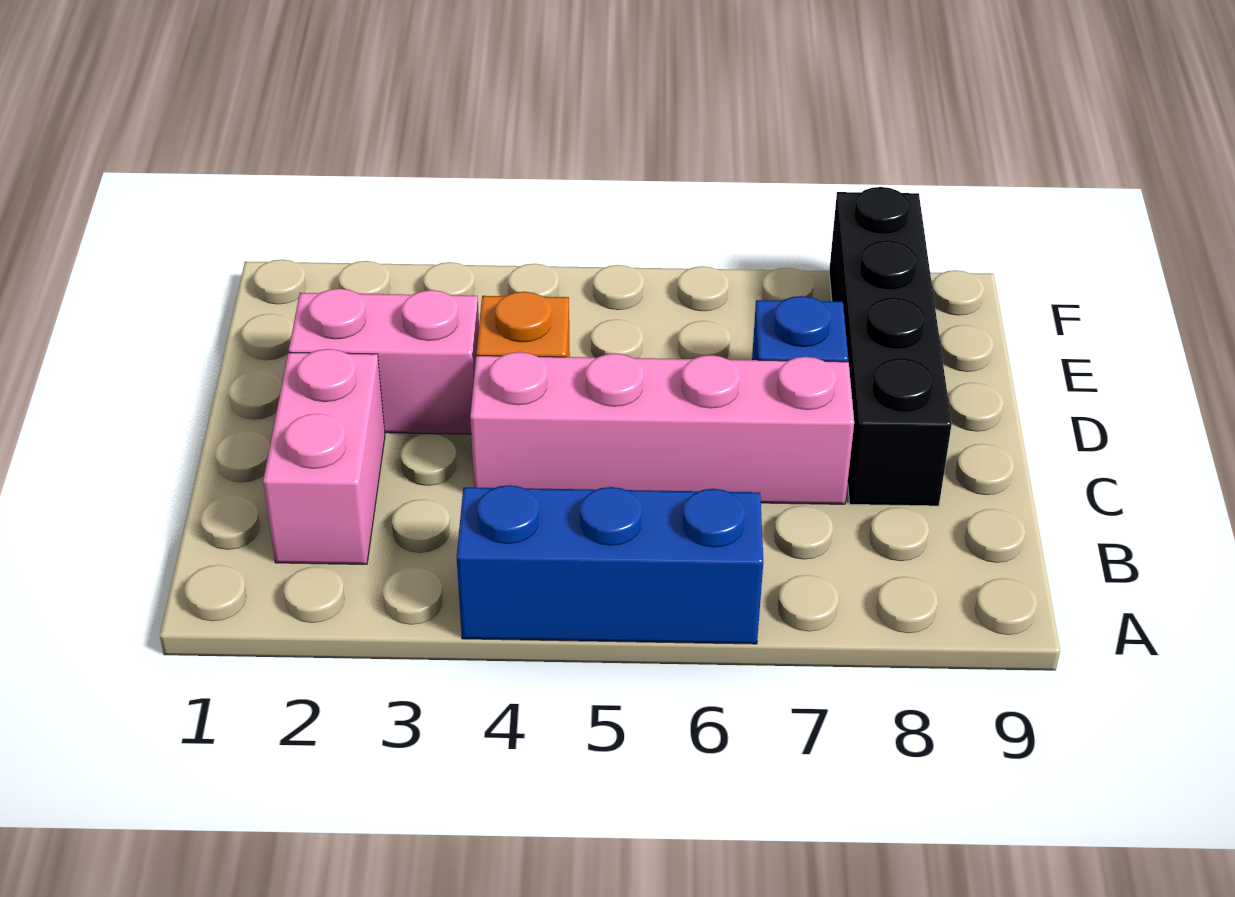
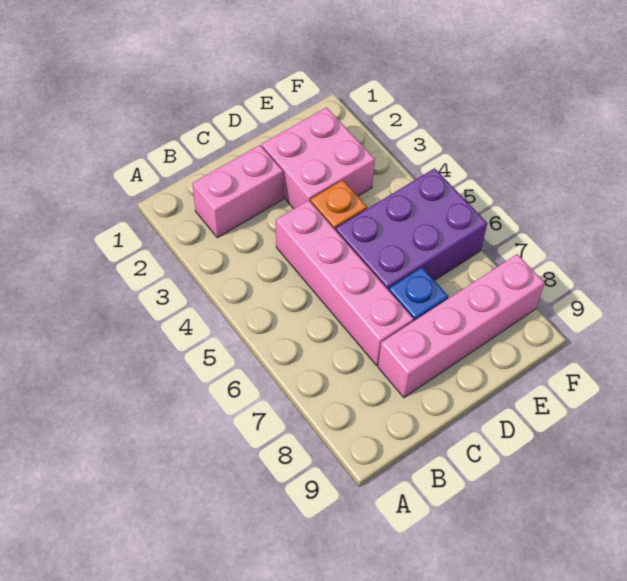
blue brick A4:A6 level 1 -> none
black brick C8:F8 level 1 -> pink brick C8:F8 level 1
pink brick D2:D3 level 1 -> pink brick D2:E3 level 1
none -> purple brick D5:F6 level 1

